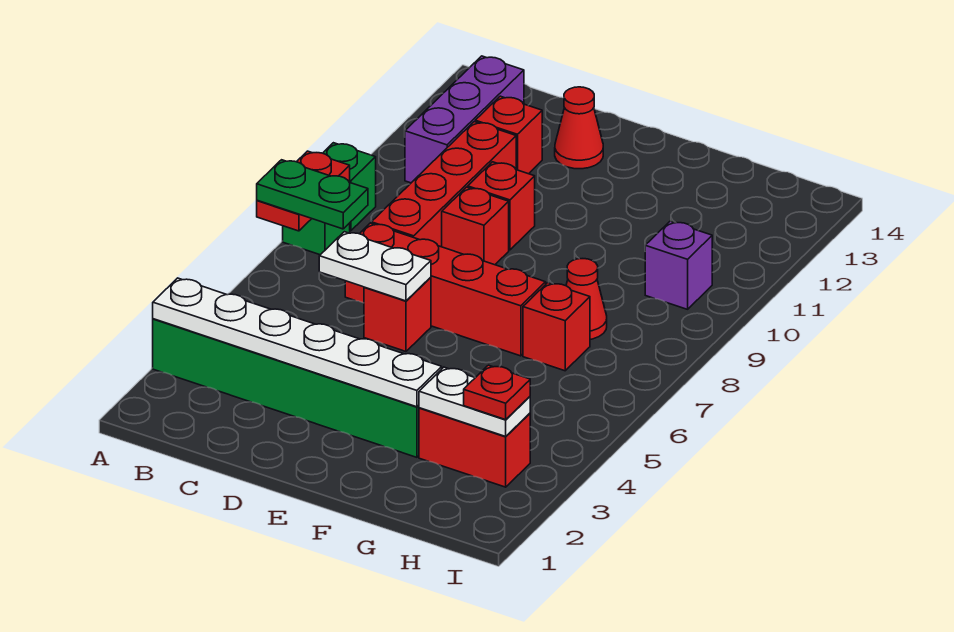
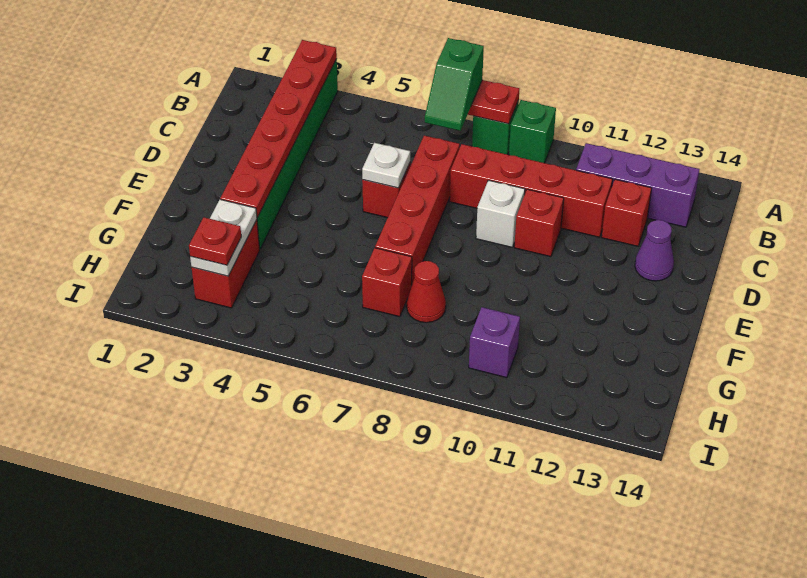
white plate A3:F3 level 2 -> red plate A3:F3 level 2
green plate A7:B7 level 3 -> green slope A7:B7 level 3 top A
white plate C6:D6 level 2 -> white plate D6 level 2
red brick D9 level 1 -> white brick D9 level 1
red cone D13 level 1 -> purple cone D13 level 1

